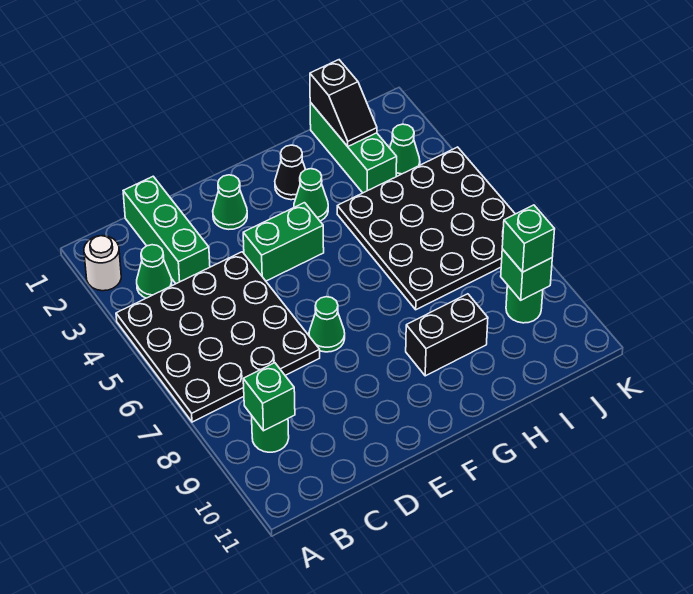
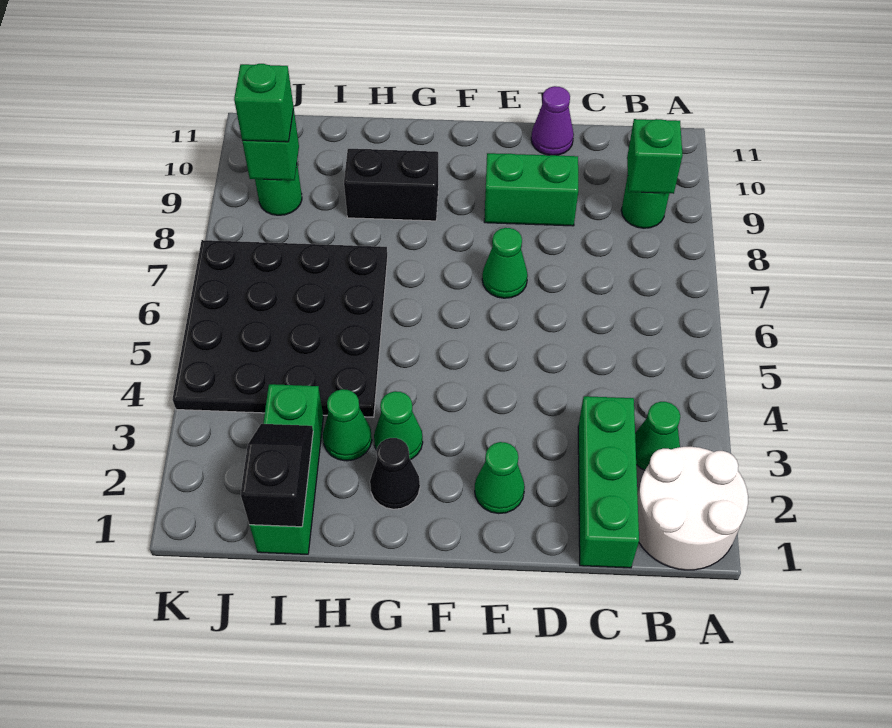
white round brick A2 level 1 -> white round brick A1:B2 level 1
black plate A4:D7 level 1 -> none
none -> purple cone D11 level 1
green brick E4:F4 level 1 -> green brick D9:E9 level 1
green cone J3 level 1 -> green cone H3 level 1

